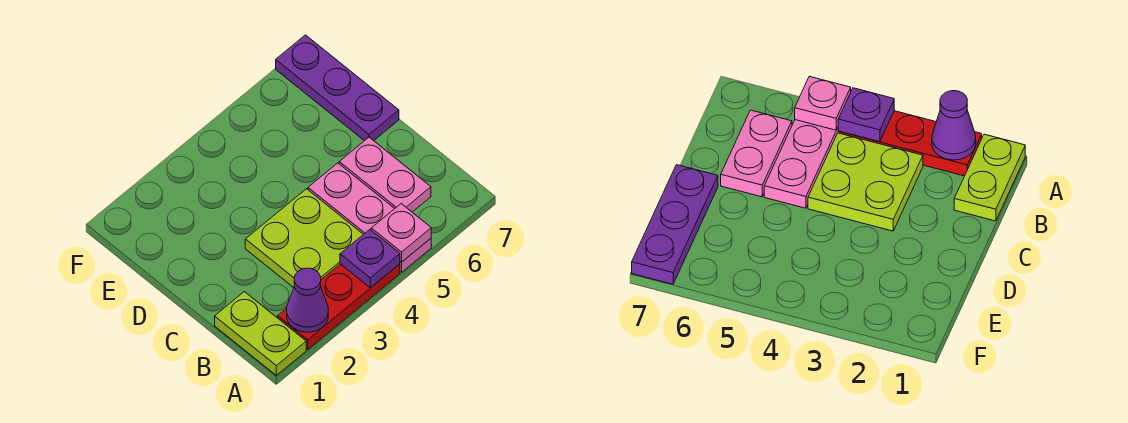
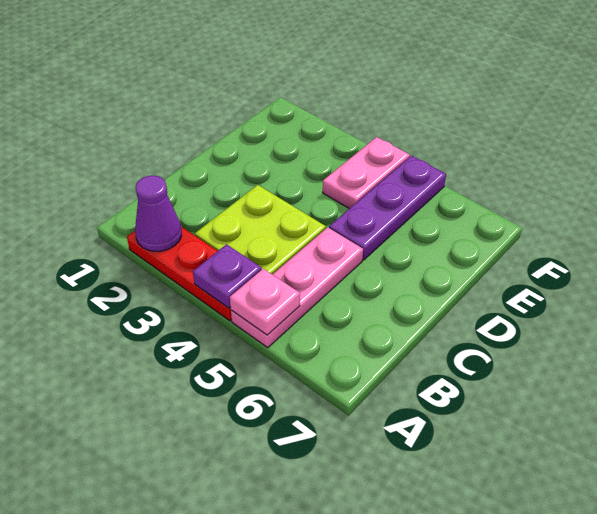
lime plate A1:B1 level 1 -> none
pink plate B6:C6 level 1 -> pink plate E4:F4 level 1
purple plate D7:F7 level 1 -> purple plate D5:F5 level 1

